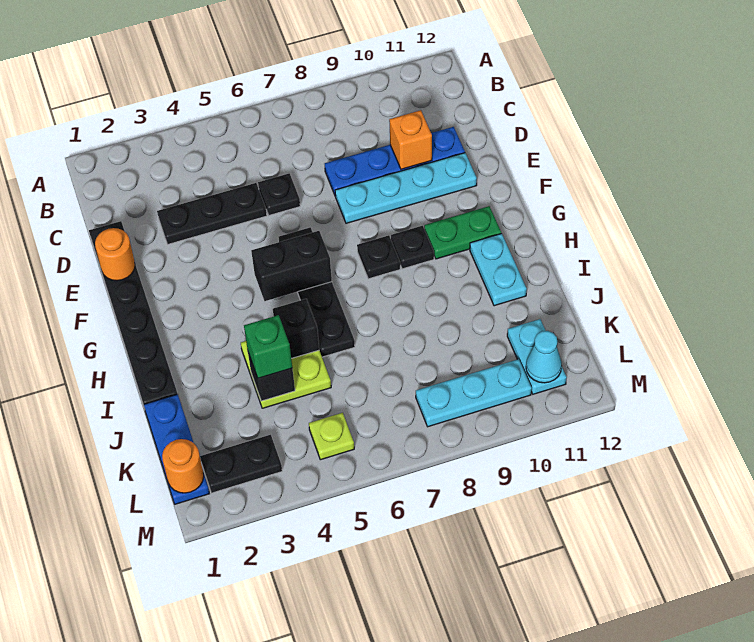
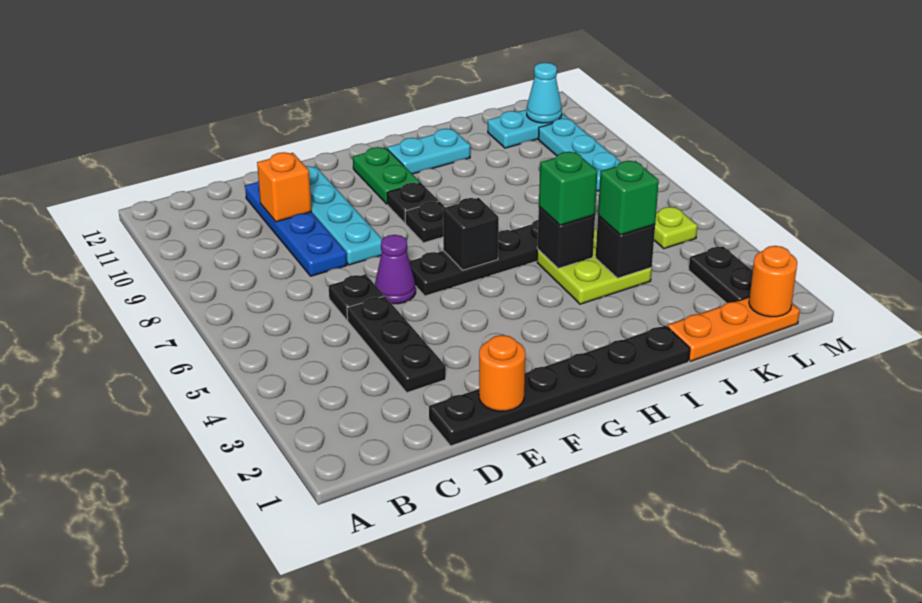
none -> purple cone E6 level 1
black brick G5:G6 level 2 -> black brick G6 level 2
none -> green brick I5 level 3
blue plate J1:L1 level 1 -> orange plate J1:L1 level 1

